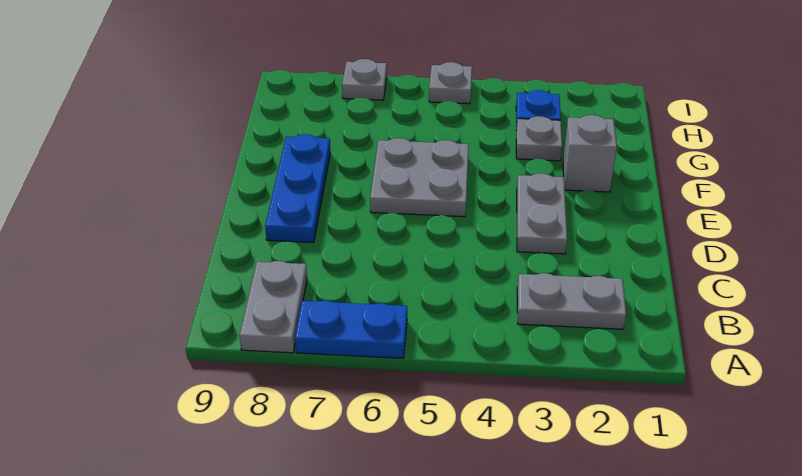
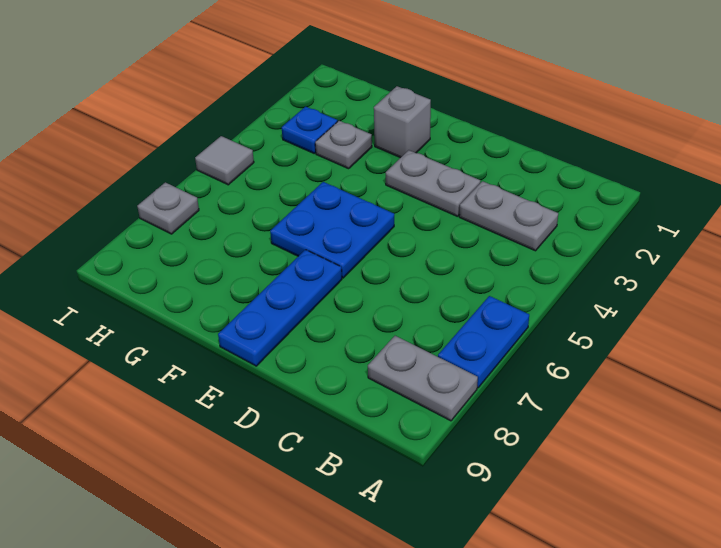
grey plate B2:B3 level 1 -> grey plate B3:C3 level 1
blue plate D8:F8 level 1 -> blue plate E7:E9 level 1
grey plate E5:F6 level 1 -> blue plate E5:F6 level 1
grey plate I5 level 1 -> grey tile I5 level 1

